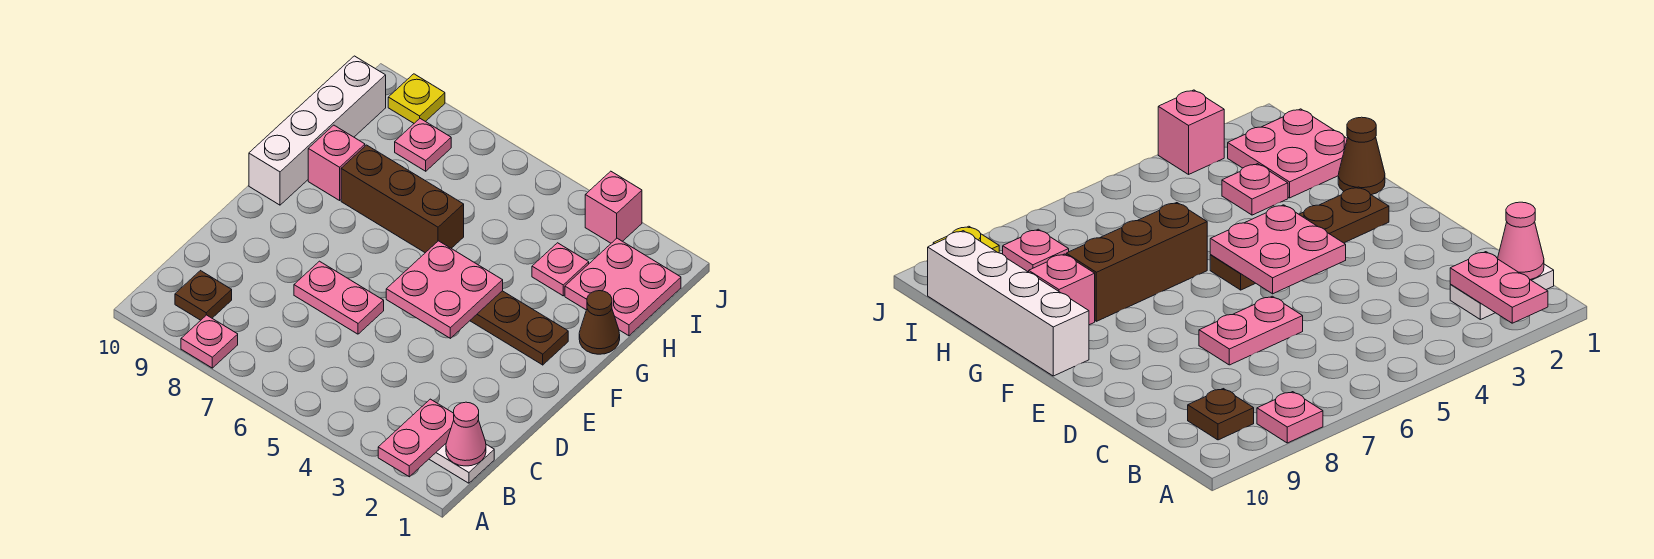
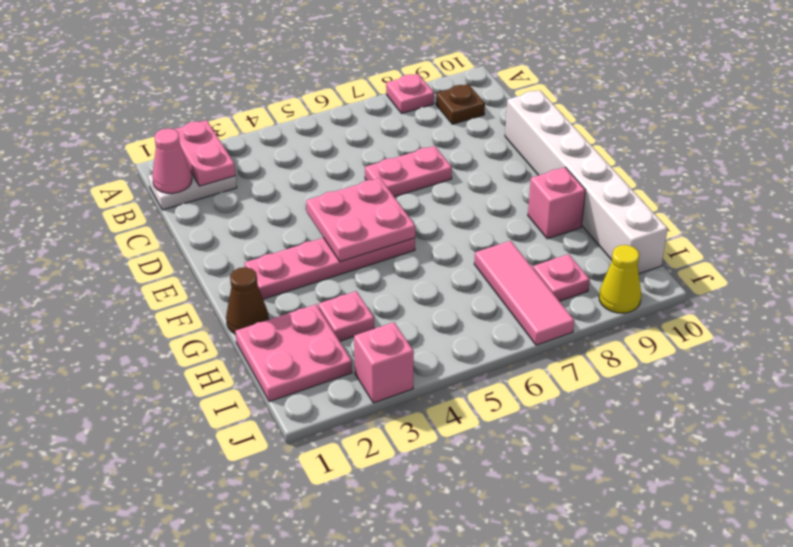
brown plate F2:F5 level 1 -> pink plate F2:F5 level 1
white brick F10:I10 level 1 -> white brick D10:I10 level 1
brown brick G6:G8 level 1 -> none
none -> pink tile H7:J7 level 1
yellow plate J9 level 1 -> yellow cone J9 level 1

